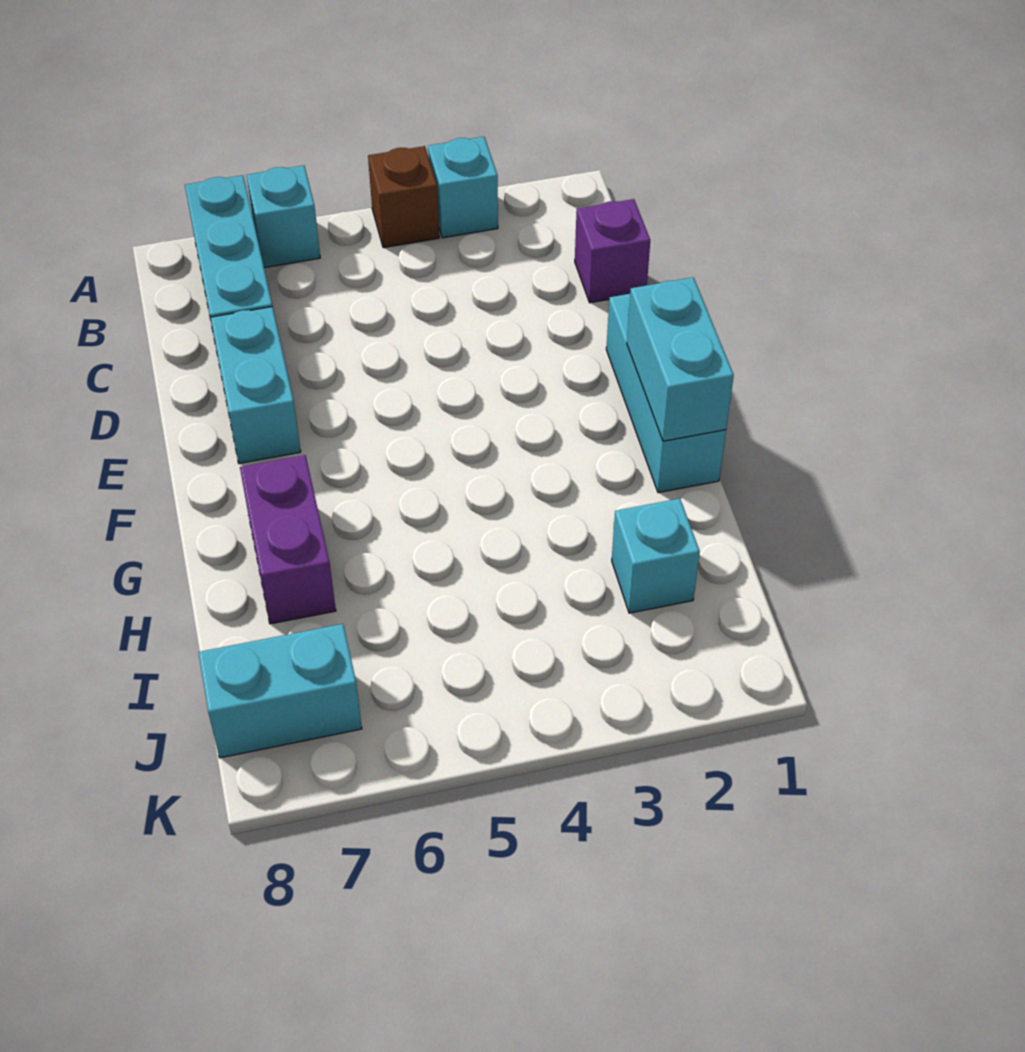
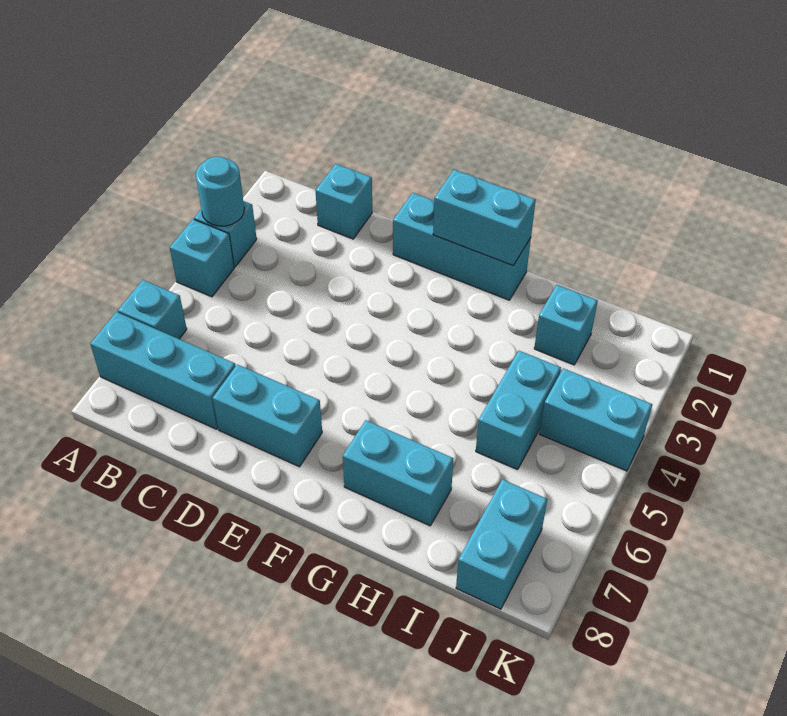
none -> cyan round brick A3 level 2
brown brick A4 level 1 -> cyan brick A4 level 1
purple brick C1 level 1 -> cyan brick C1 level 1
purple brick G7:H7 level 1 -> cyan brick G7:H7 level 1
none -> cyan brick I4:I5 level 1
none -> cyan brick J4:K4 level 1

